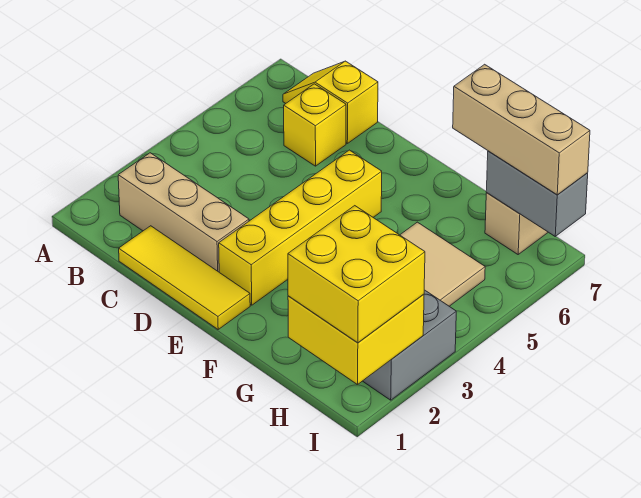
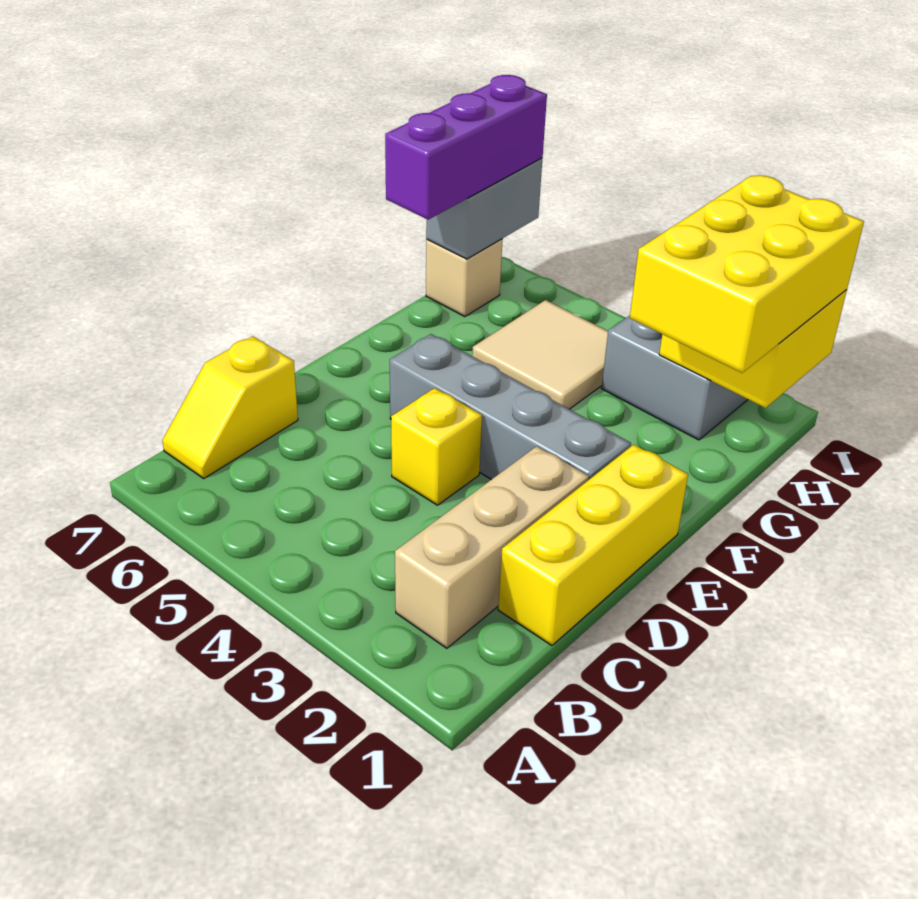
yellow tile C1:E1 level 1 -> yellow brick C1:E1 level 1
yellow brick C6 level 1 -> yellow brick D4 level 1
yellow brick E2:E5 level 1 -> grey brick E2:E5 level 1
tan brick G7:I7 level 3 -> purple brick G7:I7 level 3
yellow brick H1:I2 level 3 -> yellow brick G1:I2 level 3

